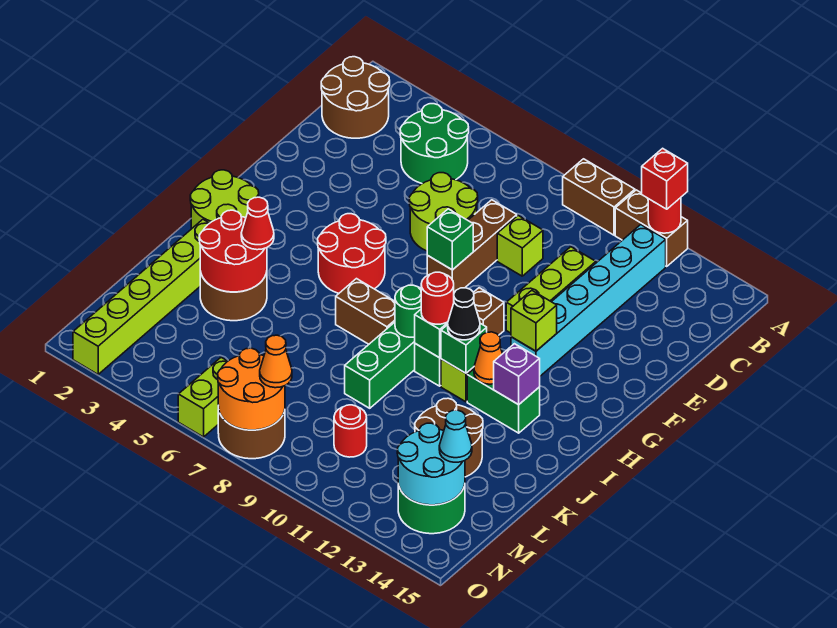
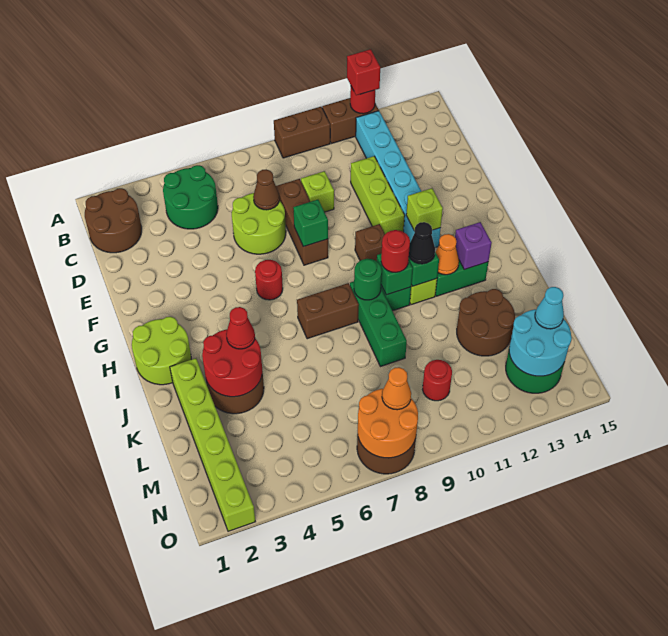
none -> brown cone D7 level 2
red round brick G5:H6 level 1 -> red round brick G6 level 1
lime brick N6:O6 level 1 -> none

